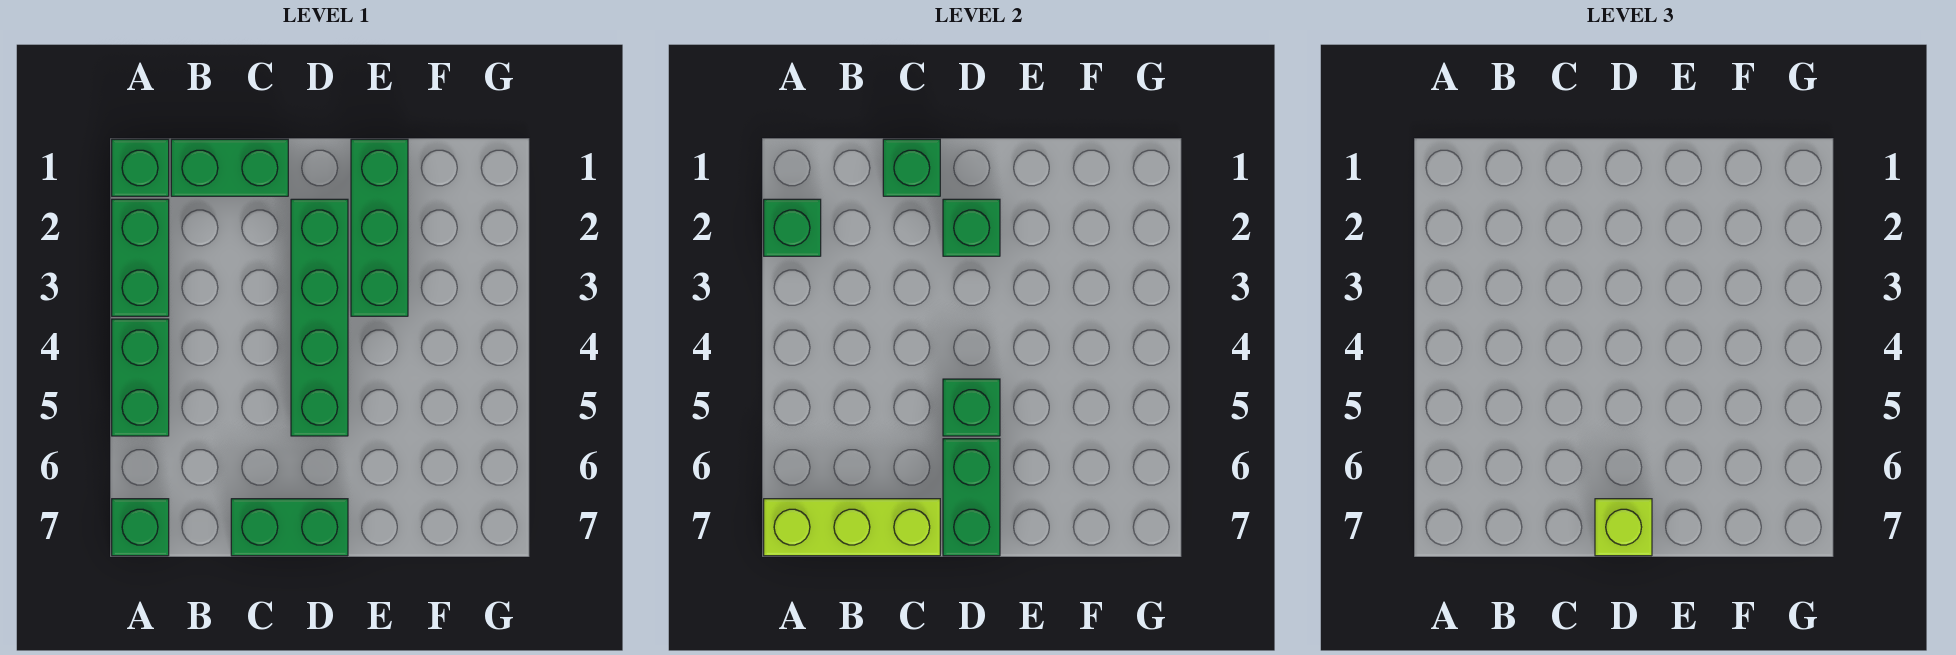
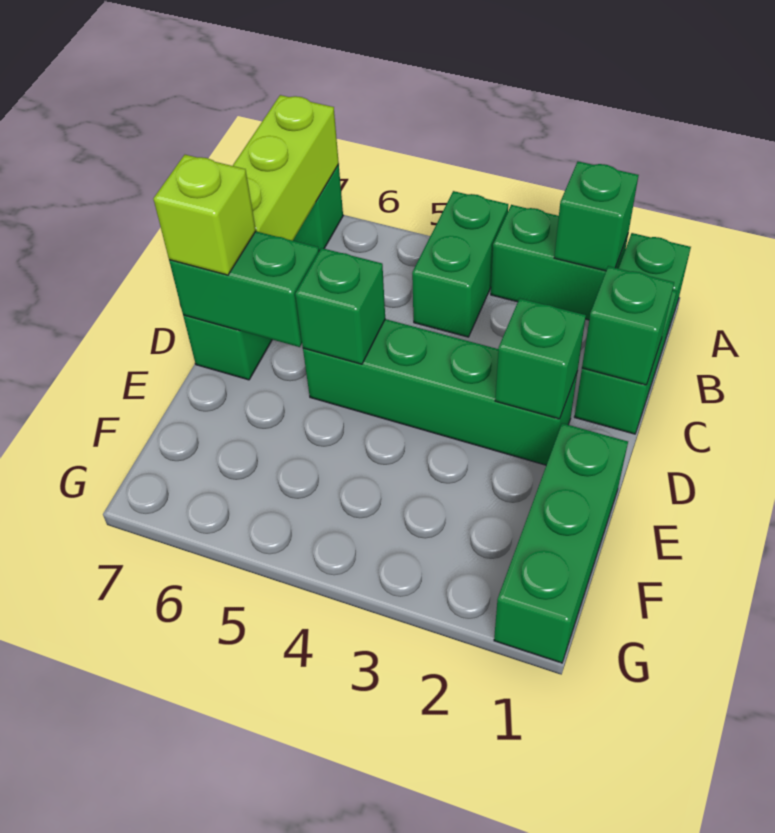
green brick A4:A5 level 1 -> green brick A4:B4 level 1
green brick E1:E3 level 1 -> green brick E1:G1 level 1

